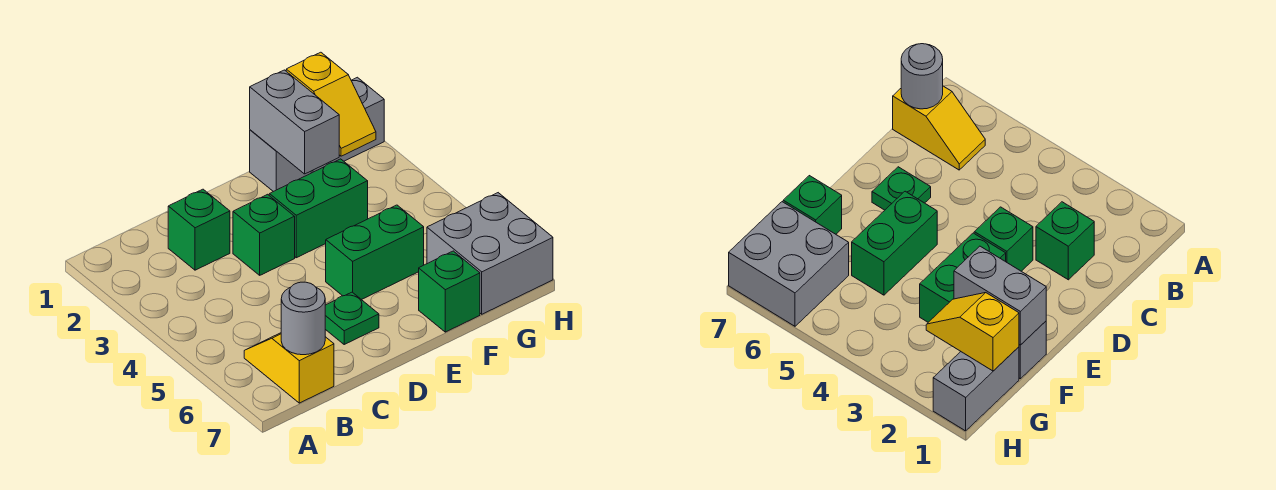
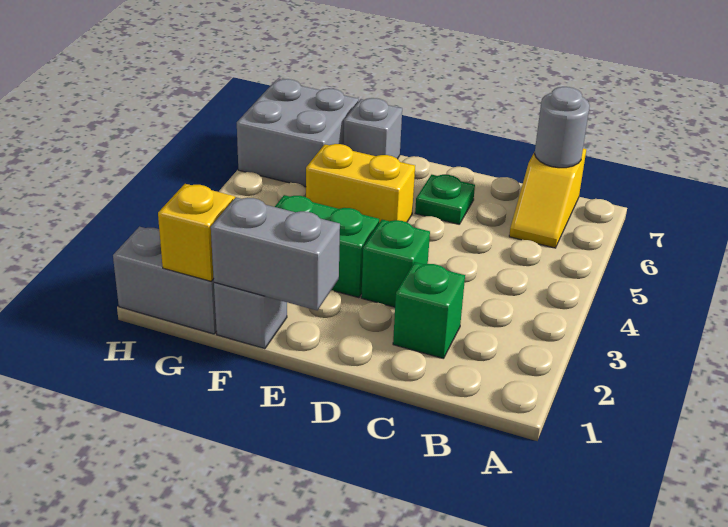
green brick E5:F5 level 1 -> yellow brick E5:F5 level 1
grey brick F1:F2 level 2 -> grey brick E1:F1 level 2
green brick F7 level 1 -> grey brick F7 level 1

